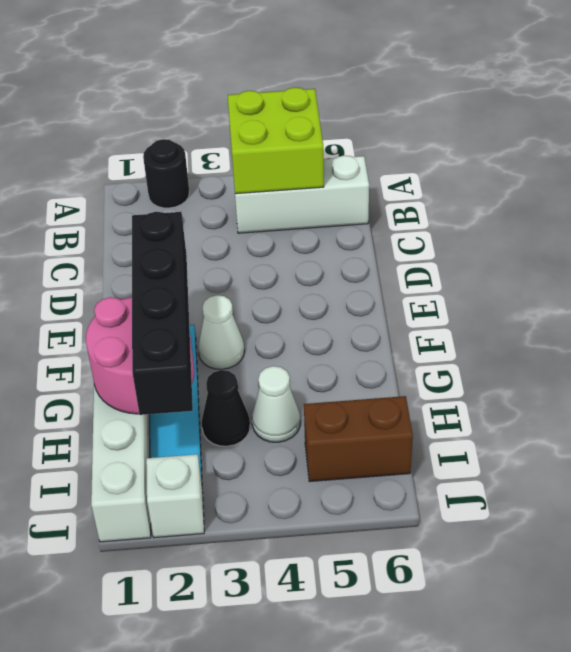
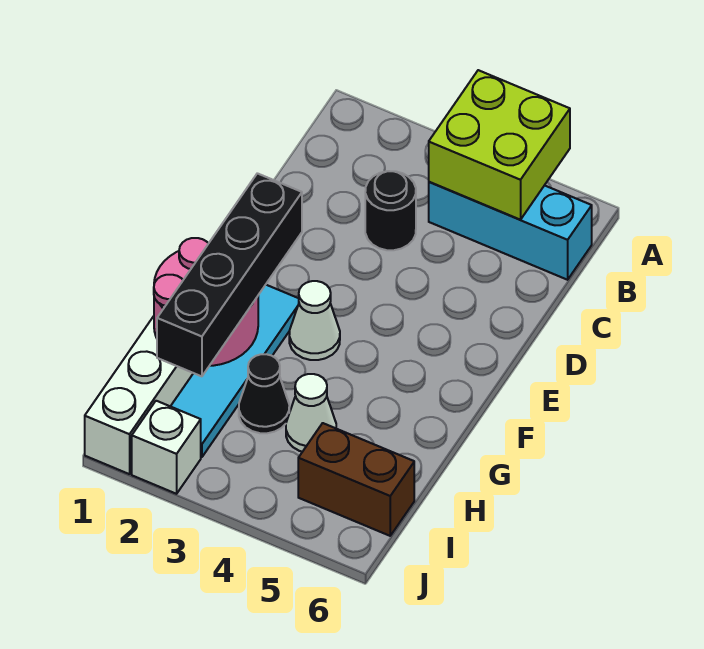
black round brick A2 level 1 -> black round brick C3 level 1
white brick B4:B6 level 1 -> cyan brick B4:B6 level 1

